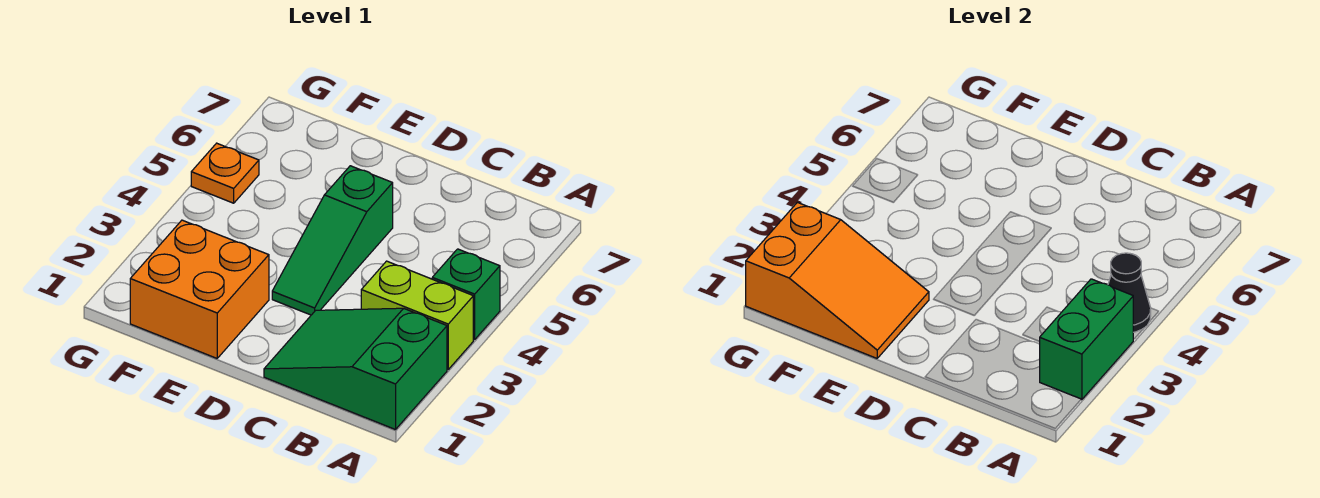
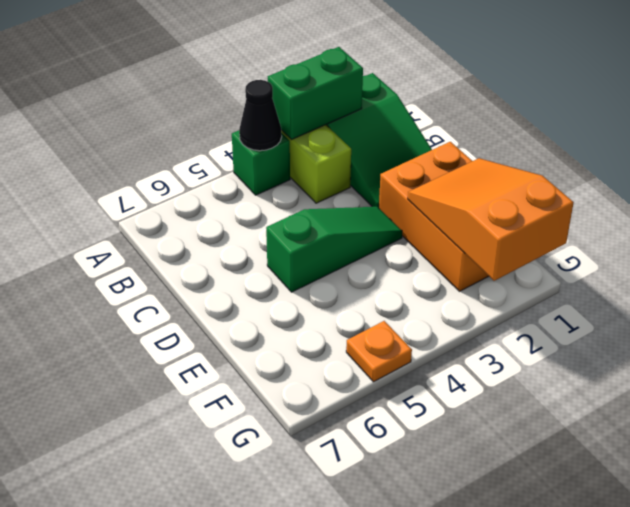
orange brick E1:F2 level 1 -> orange brick D1:F2 level 1

